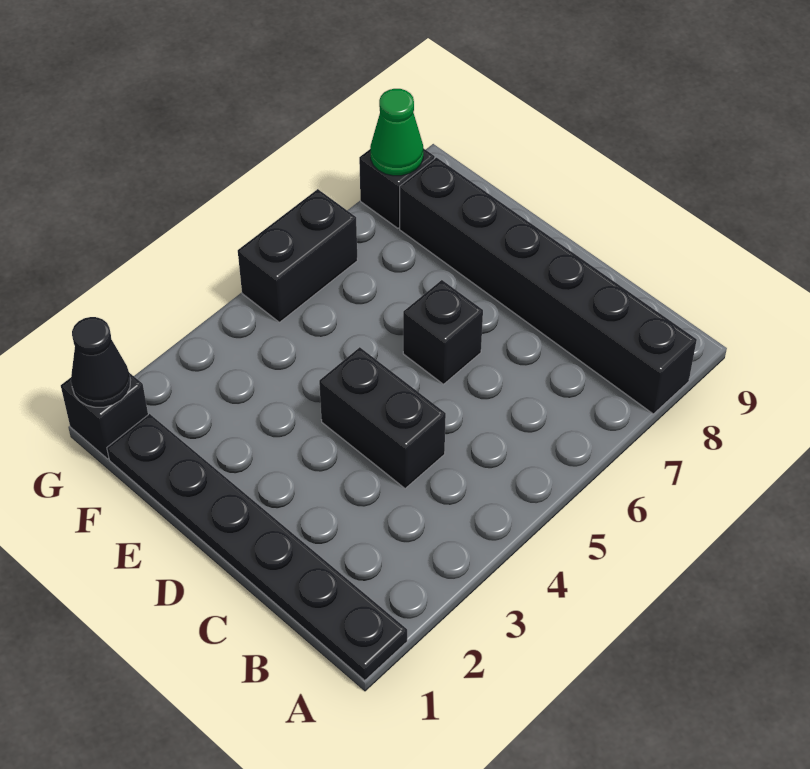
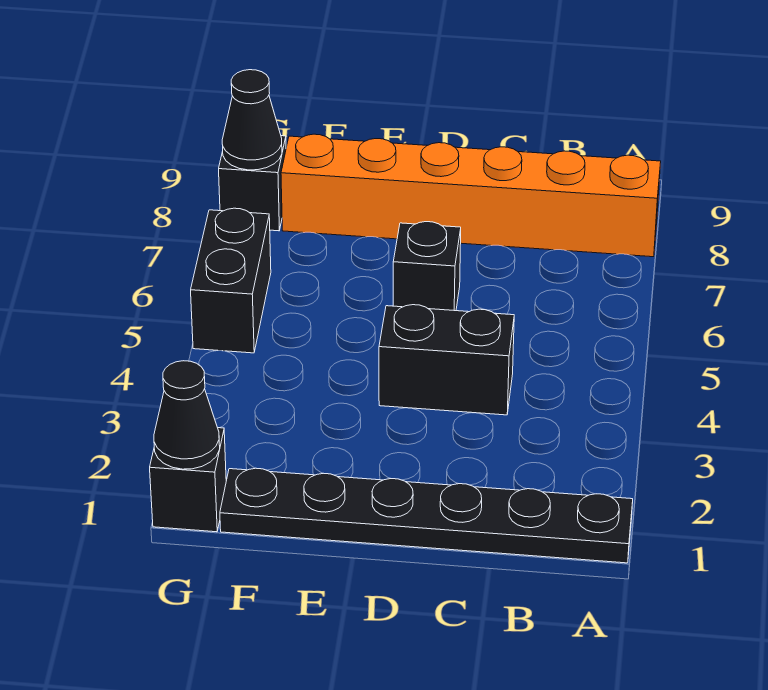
black brick A8:F8 level 1 -> orange brick A8:F8 level 1
green cone G8 level 2 -> black cone G8 level 2

